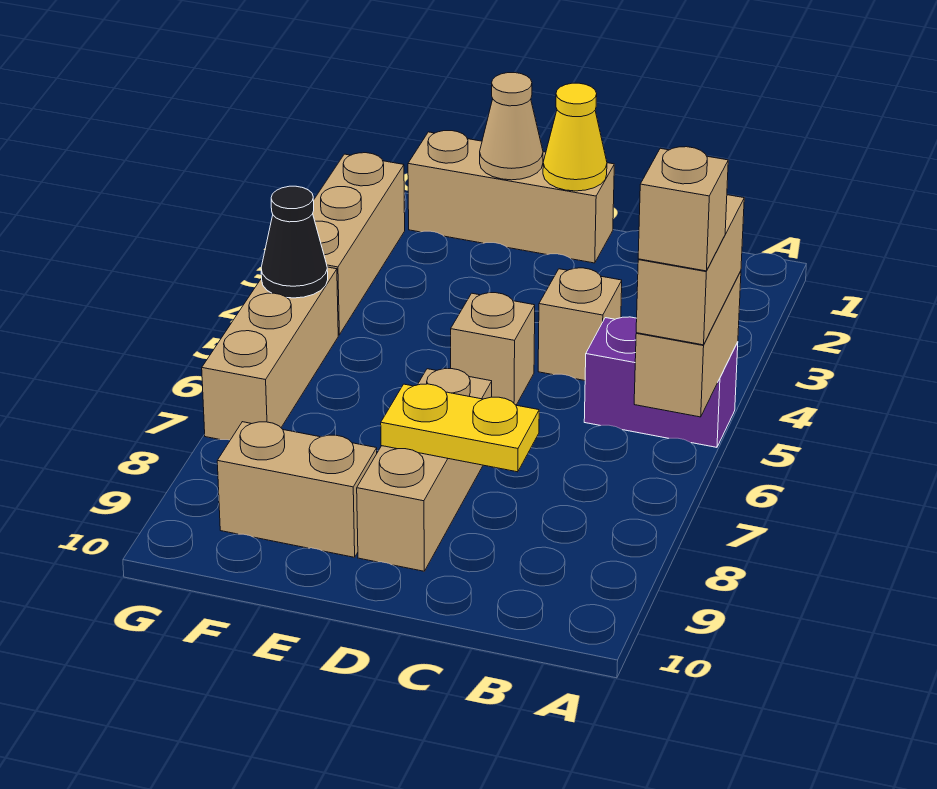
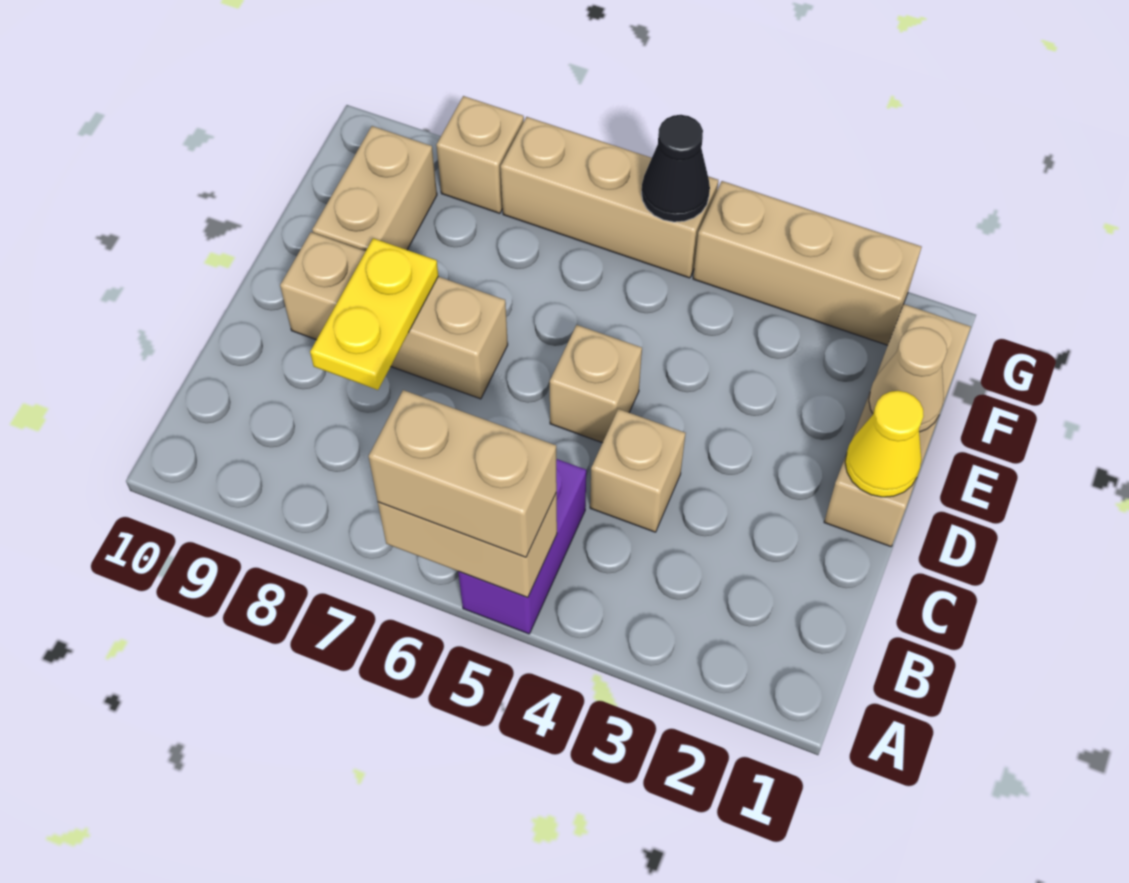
tan brick A6 level 4 -> tan brick G8 level 1

